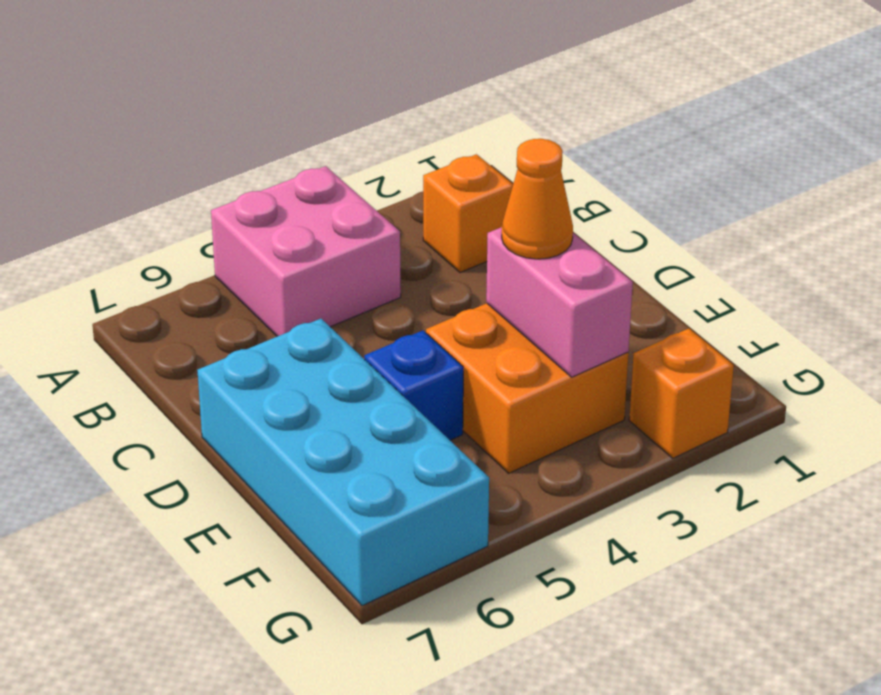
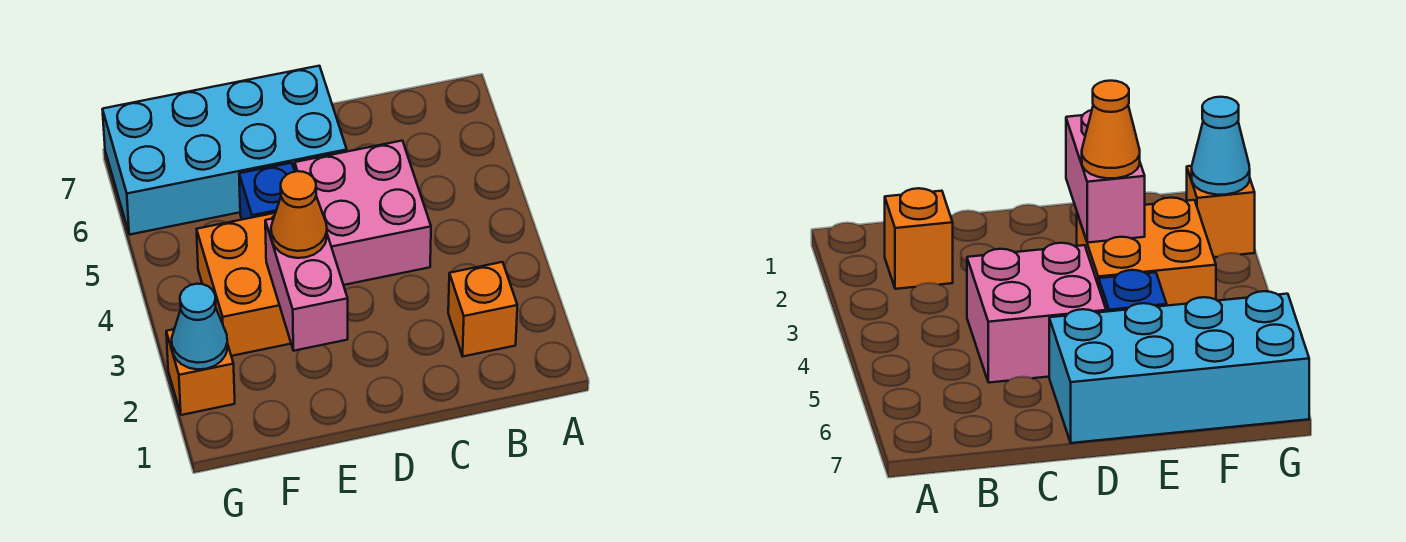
pink brick A4:B5 level 1 -> pink brick C4:D5 level 1
pink brick E3:F3 level 2 -> pink brick E2:E3 level 2
none -> cyan cone G2 level 2

